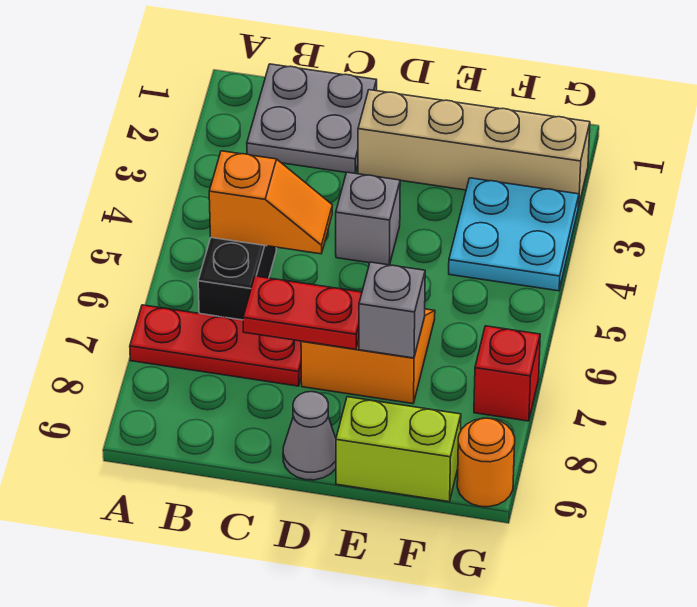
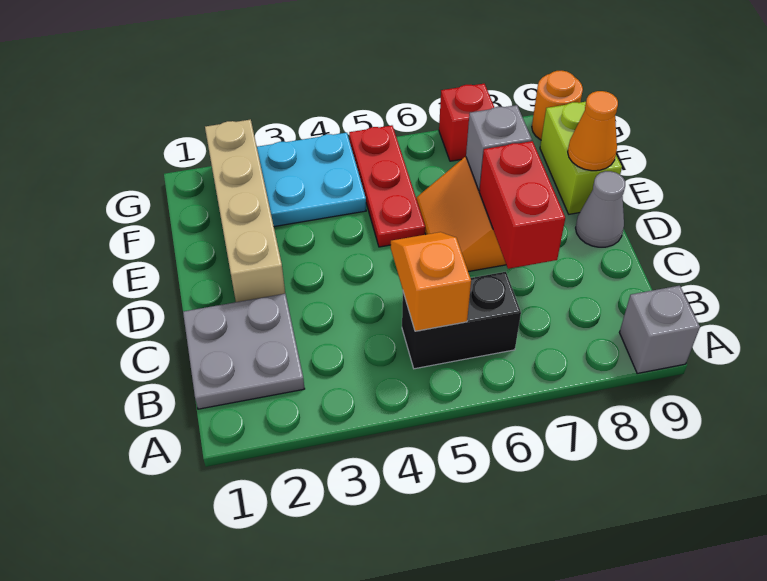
red plate A7:C7 level 1 -> red plate E5:G5 level 1
red plate C7:D7 level 2 -> red brick C7:D7 level 2
grey brick D4 level 1 -> grey brick A9 level 1
none -> orange cone E9 level 2

